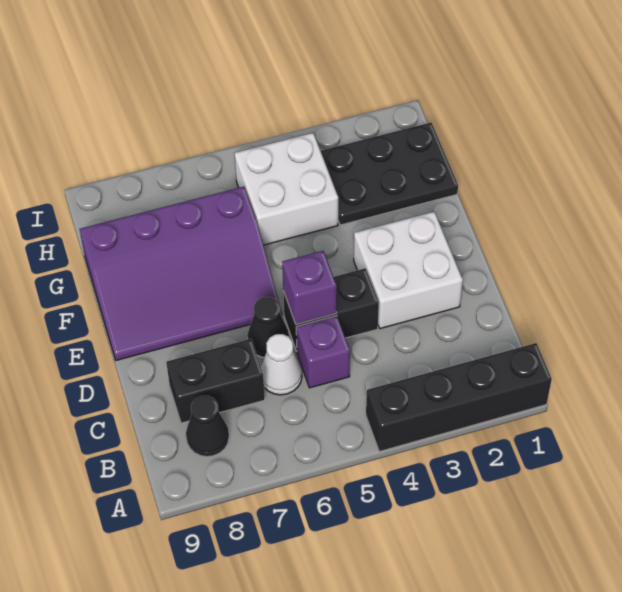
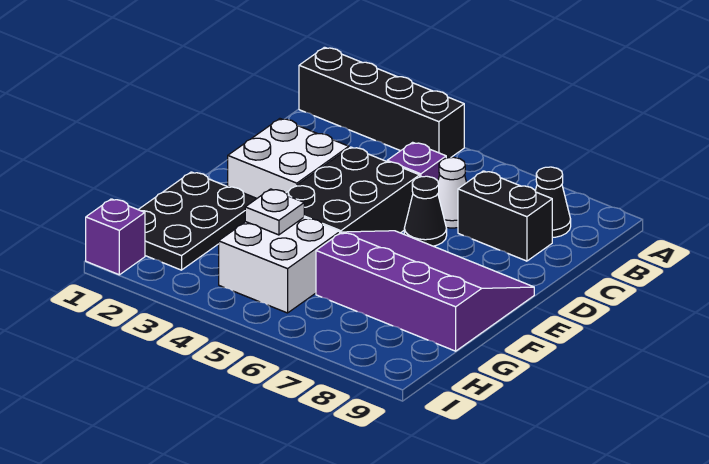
black brick D4:D5 level 1 -> black brick D4:F5 level 1
purple brick D5 level 2 -> purple brick I1 level 1
black plate G1:H3 level 1 -> black plate F1:H2 level 1
none -> white plate G4 level 2

